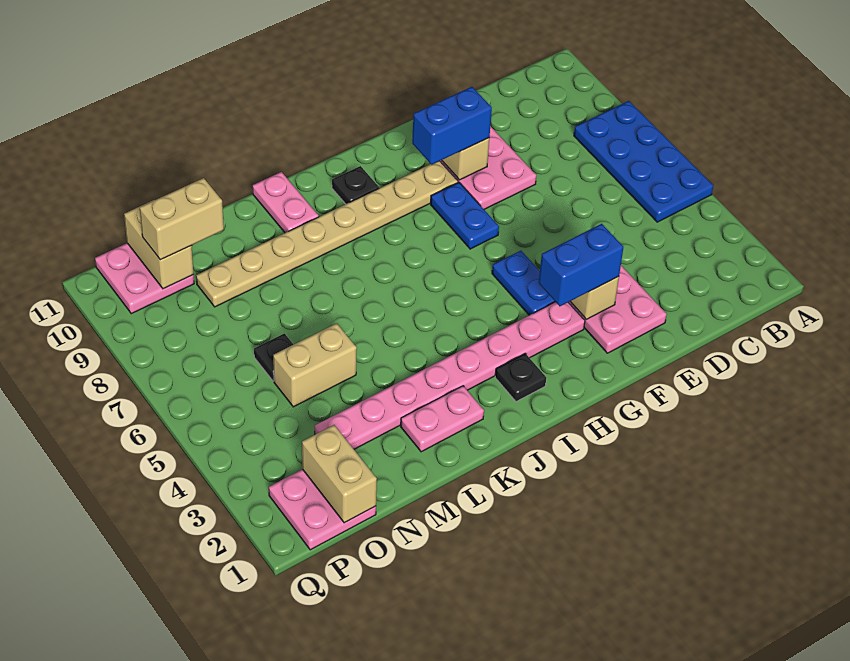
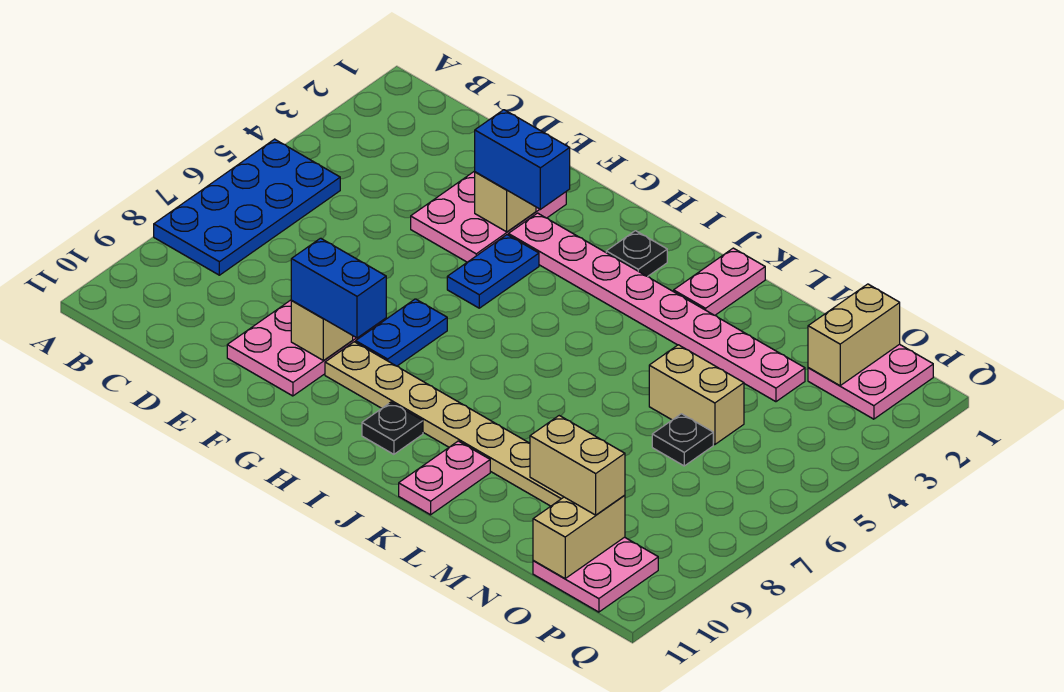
pink plate K2:L2 level 1 -> pink plate K1:K2 level 1

